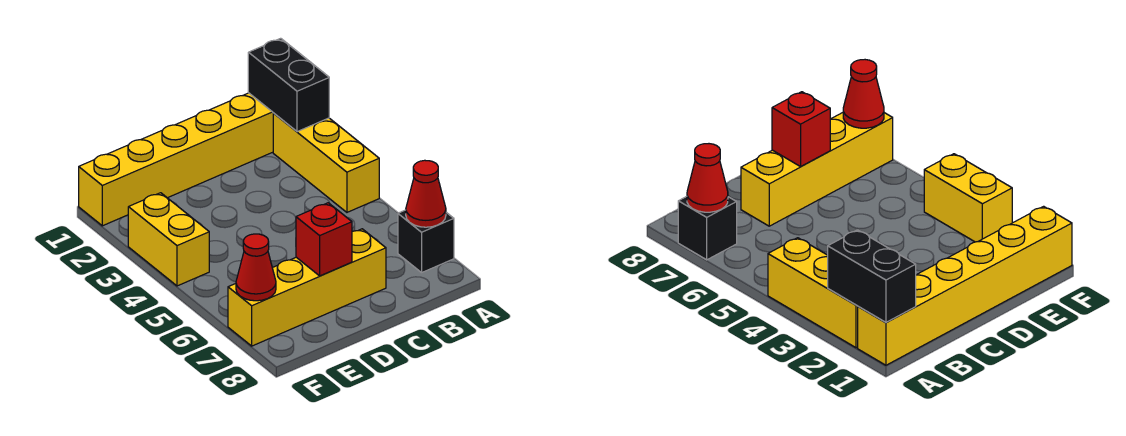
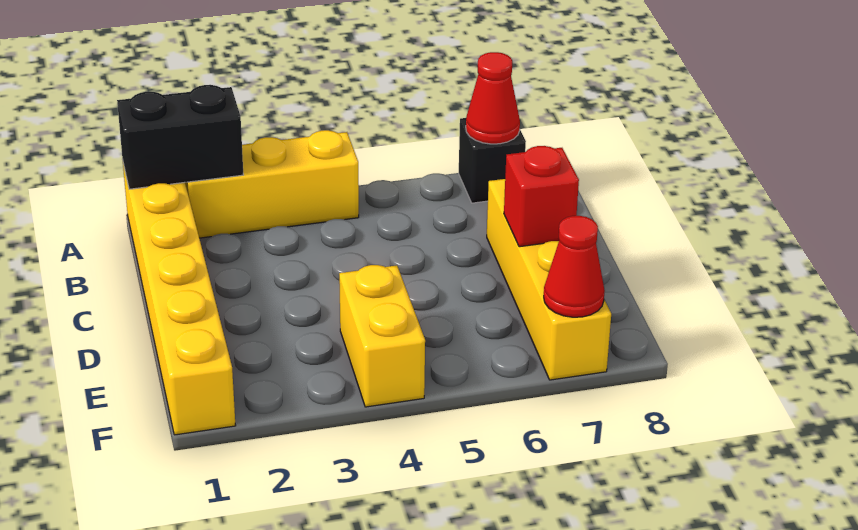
yellow brick F3:F4 level 1 -> yellow brick E4:F4 level 1

